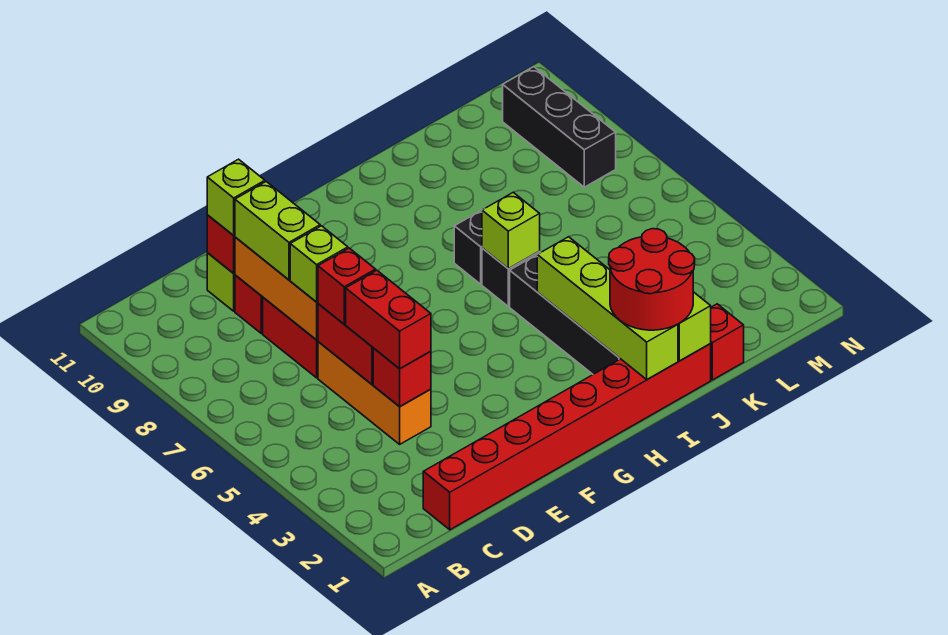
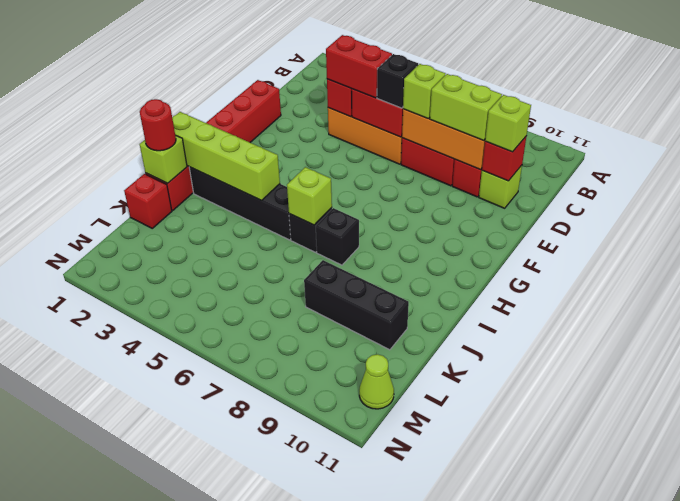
red brick C1:J1 level 1 -> red brick E1:J1 level 1
red brick D6 level 3 -> black brick D6 level 3
red round brick I1:J2 level 3 -> red round brick J1 level 3
black brick M8:M10 level 1 -> black brick K8:K10 level 1
none -> lime cone M11 level 1

